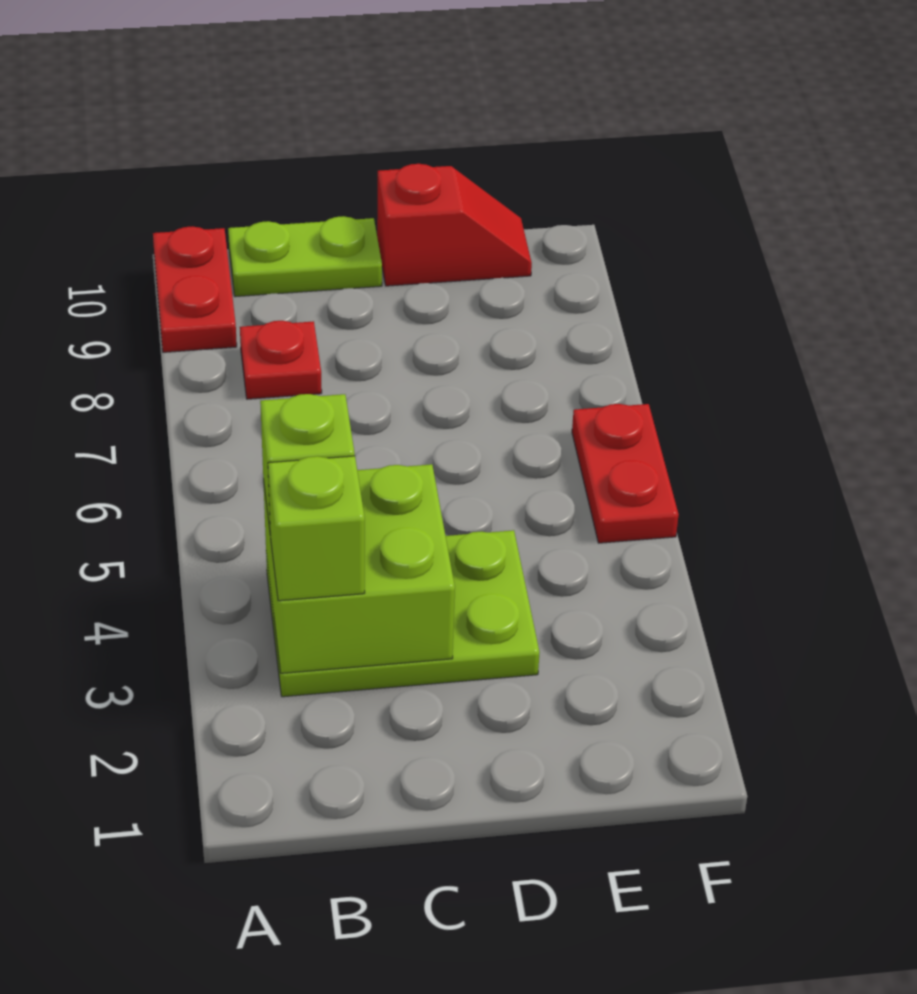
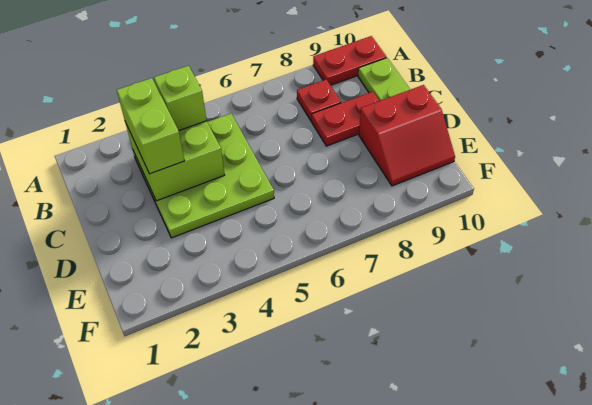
lime plate B3:D4 level 1 -> lime plate B3:D5 level 1
lime brick B3 level 3 -> lime brick B3:C3 level 3
red slope D10:E10 level 1 top D -> red slope D9:E10 level 1 top D
red plate F5:F6 level 1 -> red plate C8:C9 level 1

